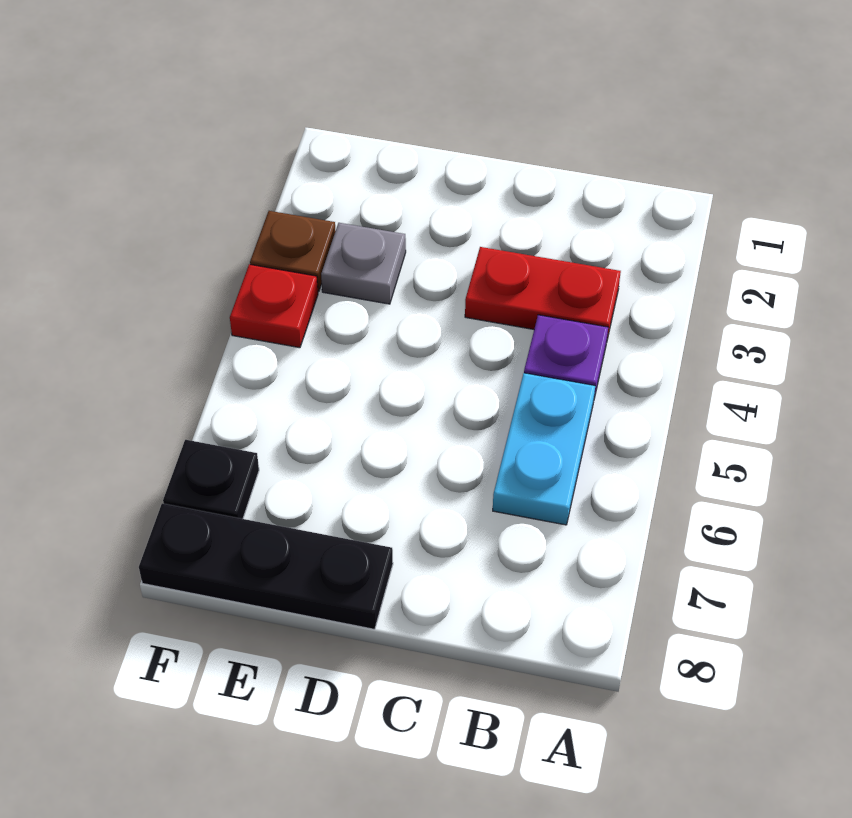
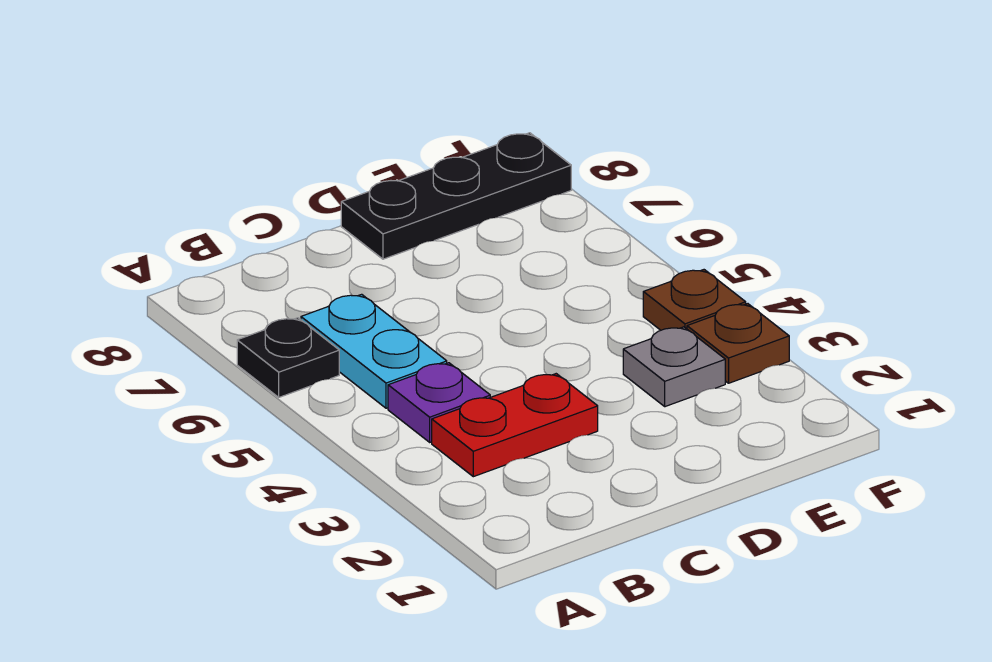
red plate F4 level 1 -> brown plate F4 level 1
black plate F7 level 1 -> black plate A6 level 1

